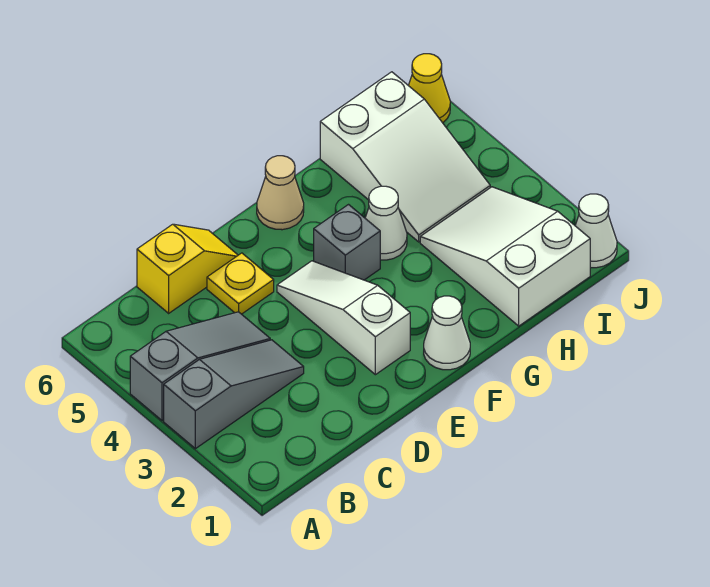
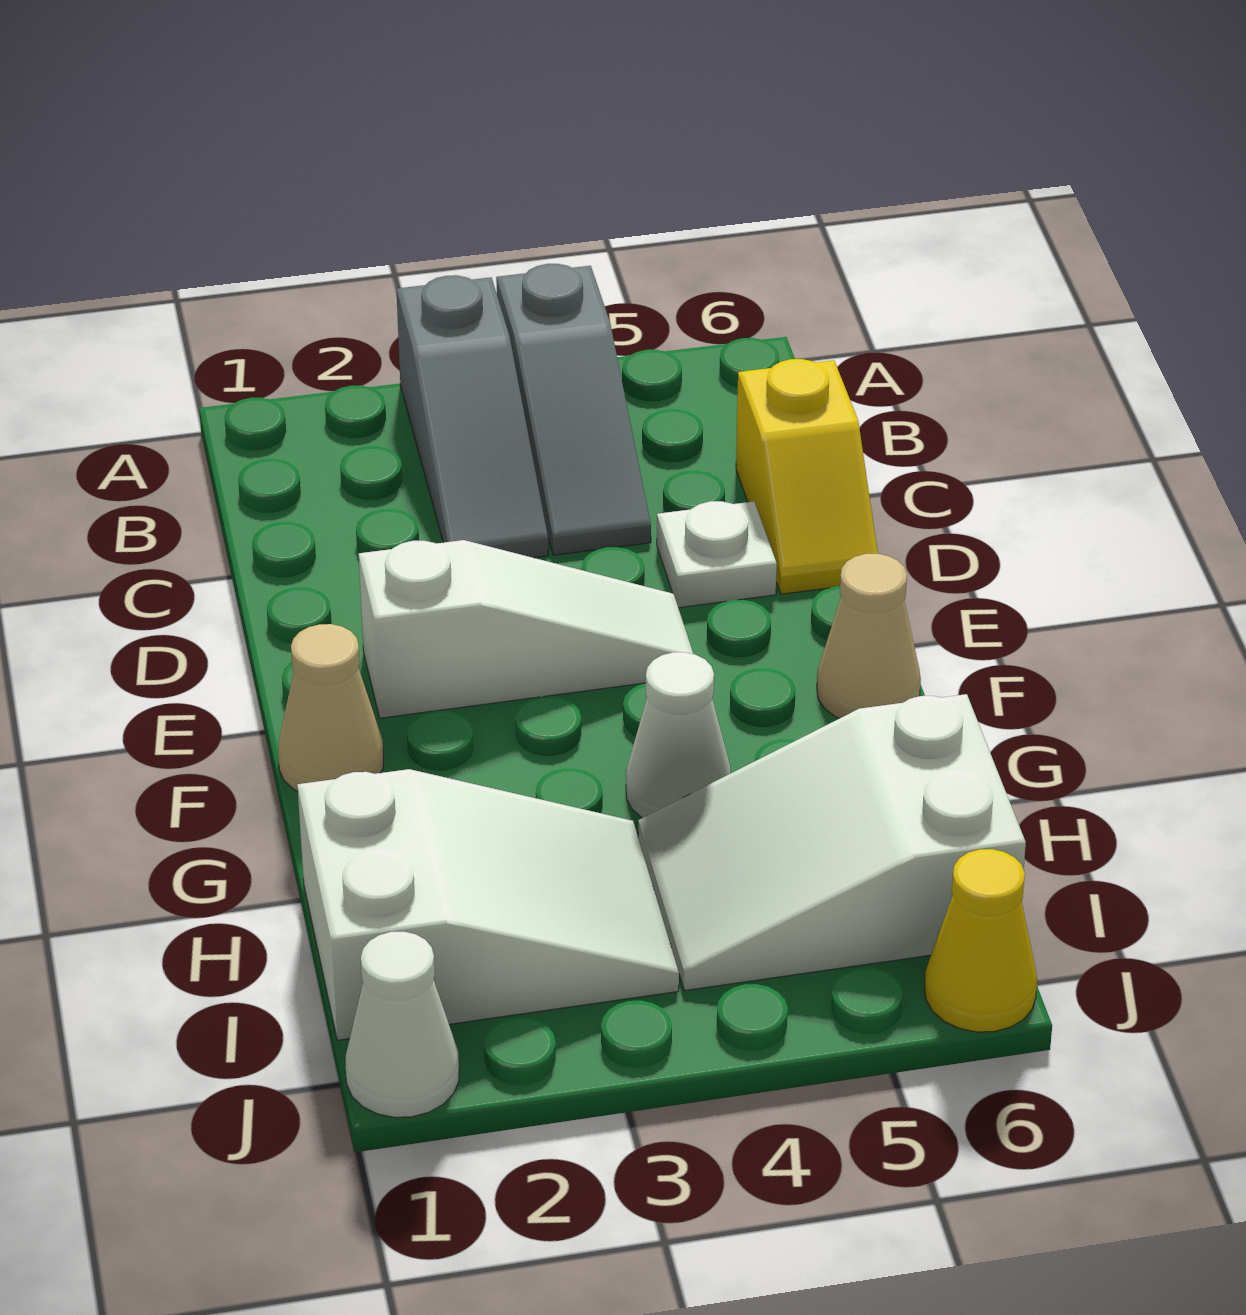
yellow plate D5 level 1 -> white plate D5 level 1
white cone F1 level 1 -> tan cone F1 level 1
grey brick F4 level 1 -> none

